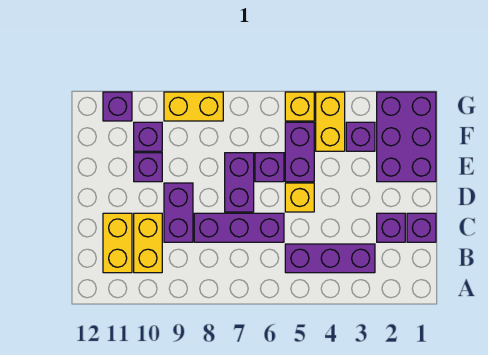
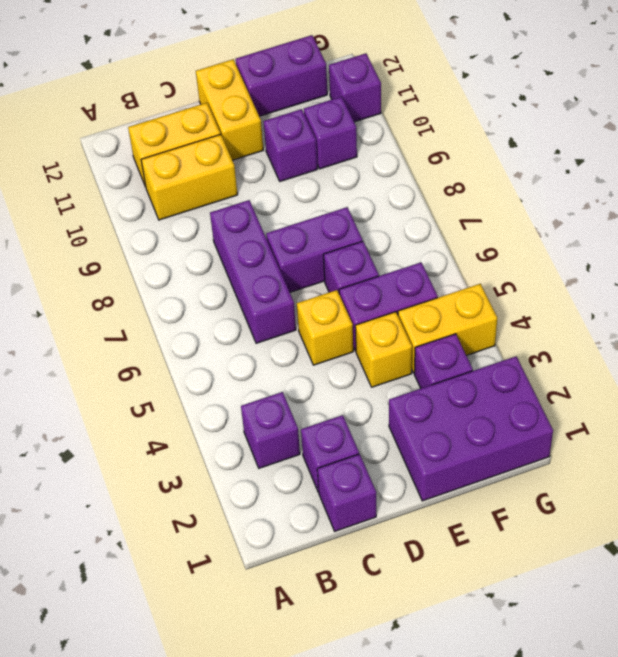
purple brick B3:B5 level 1 -> purple brick B3 level 1
purple brick C9:D9 level 1 -> purple brick E12:F12 level 1
yellow brick G5 level 1 -> yellow brick E4 level 1
yellow brick G8:G9 level 1 -> yellow brick D11:D12 level 1

